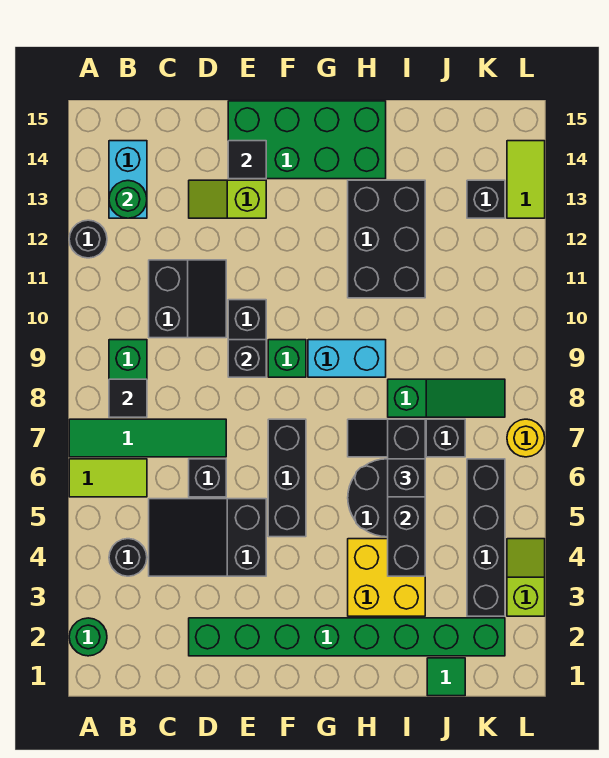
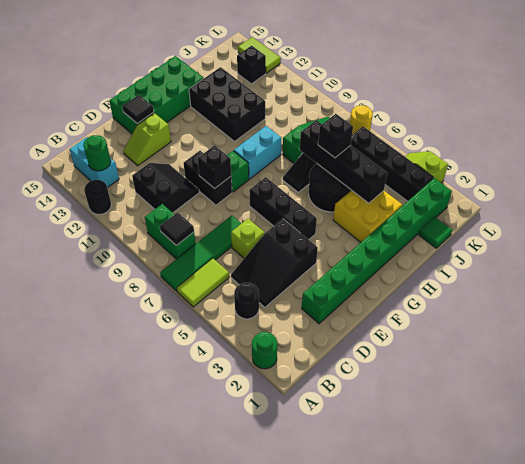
black brick D6 level 1 -> lime brick D6 level 1

